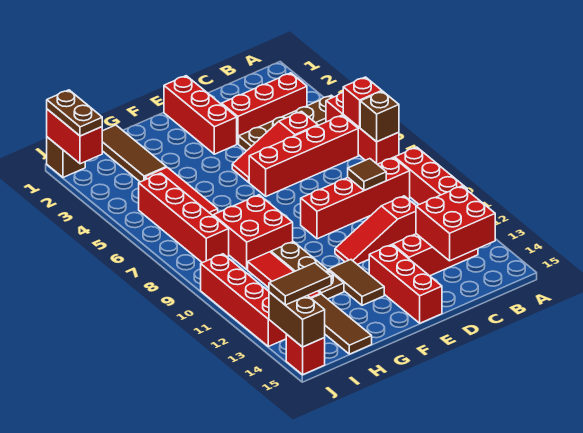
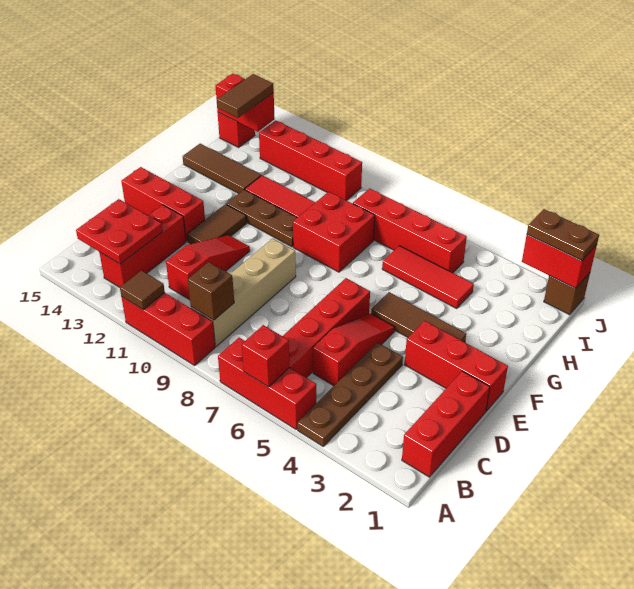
brown brick A7 level 2 -> brown brick B9 level 2
red brick B3:D3 level 1 -> red brick B1:D1 level 1
red brick B9:E9 level 1 -> tan brick B9:E9 level 1
red brick B13:C14 level 2 -> red plate B13:C14 level 2
brown tile C9 level 2 -> brown tile A11 level 2
brown tile F12:F13 level 1 -> brown tile E12:F12 level 1
brown tile H1:H3 level 1 -> brown tile F3:F5 level 1
brown brick J14:J15 level 2 -> red brick J14:J15 level 2

